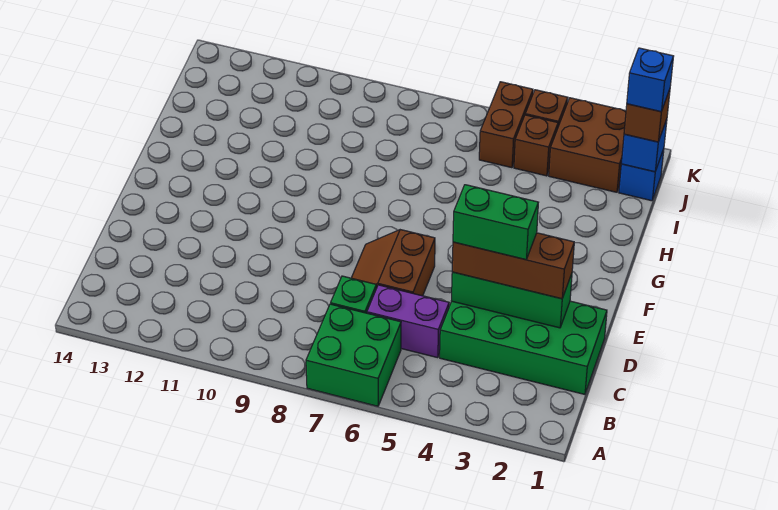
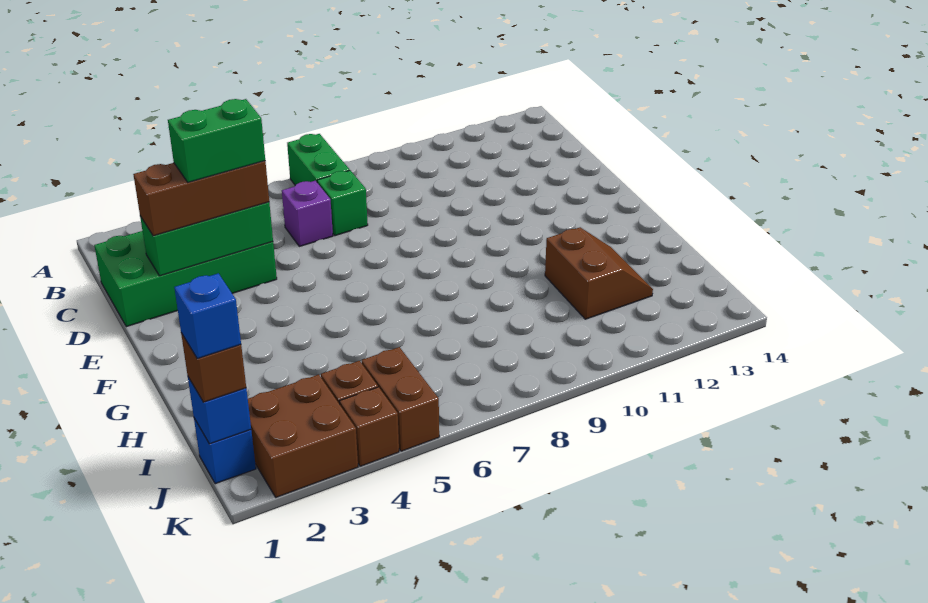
green brick A6:B7 level 1 -> green brick A7:B7 level 1
purple brick C5:C6 level 1 -> purple brick C6 level 1
brown slope D6:E7 level 1 top 6 -> brown slope H11:I12 level 1 top 11

